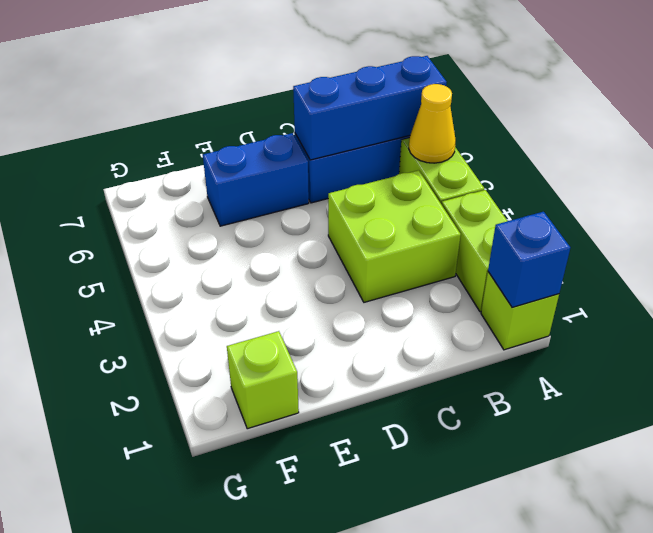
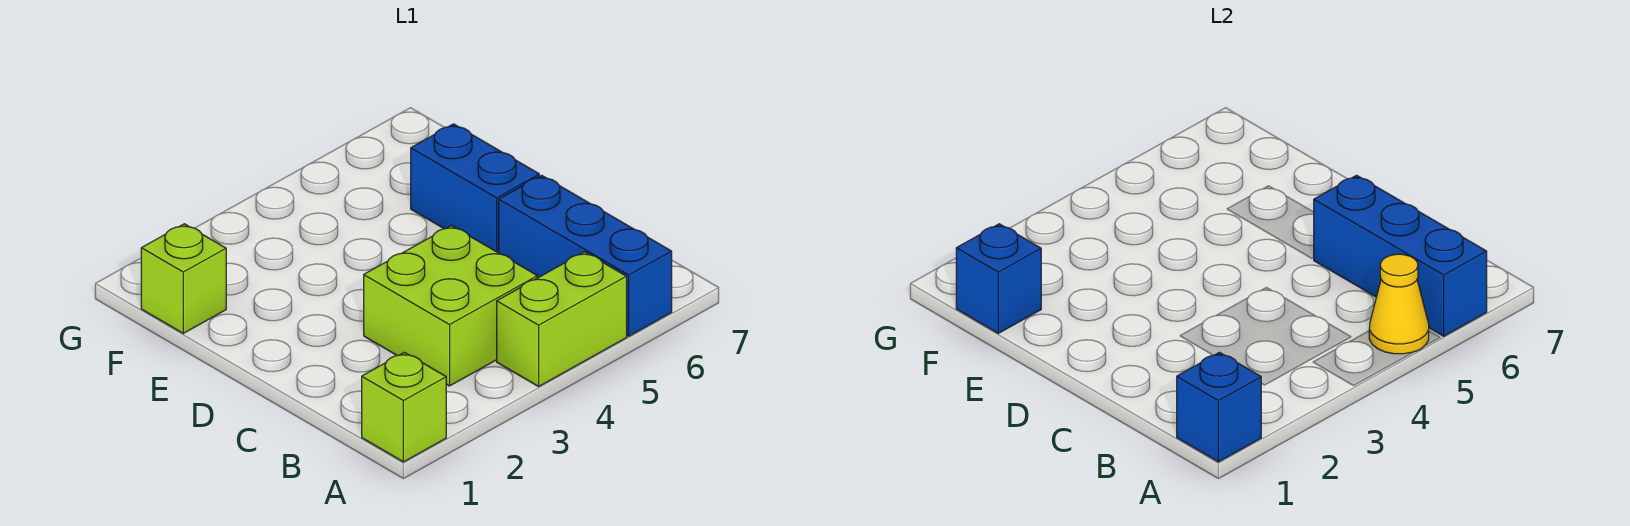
lime brick A2:A3 level 1 -> none
none -> blue brick F1 level 2

